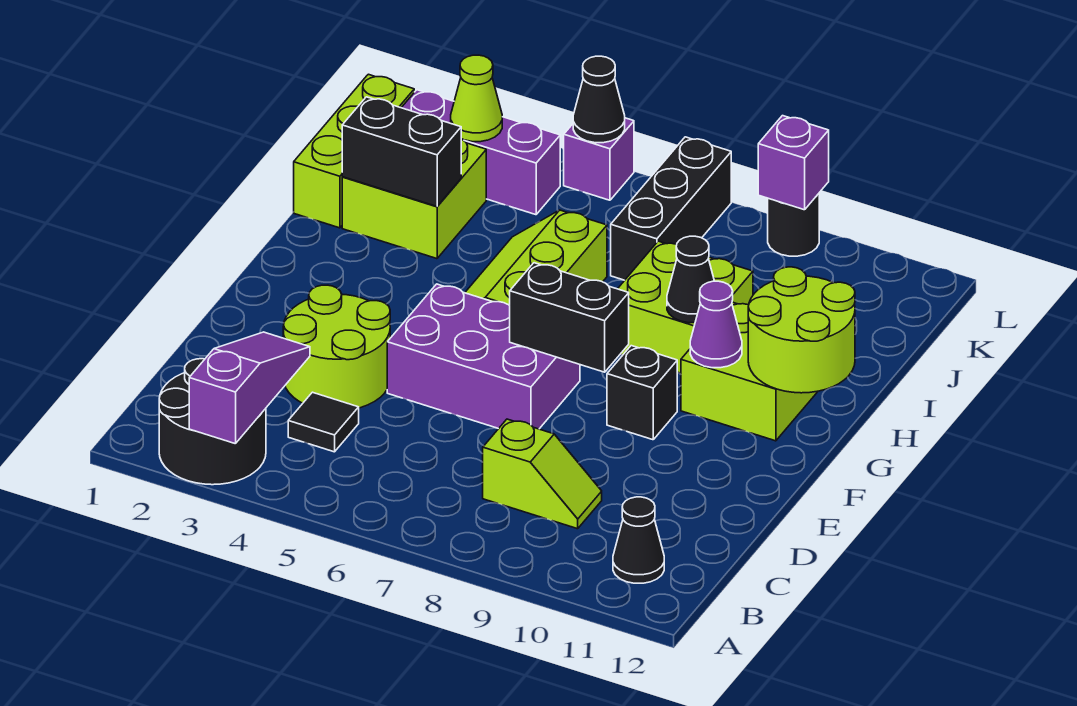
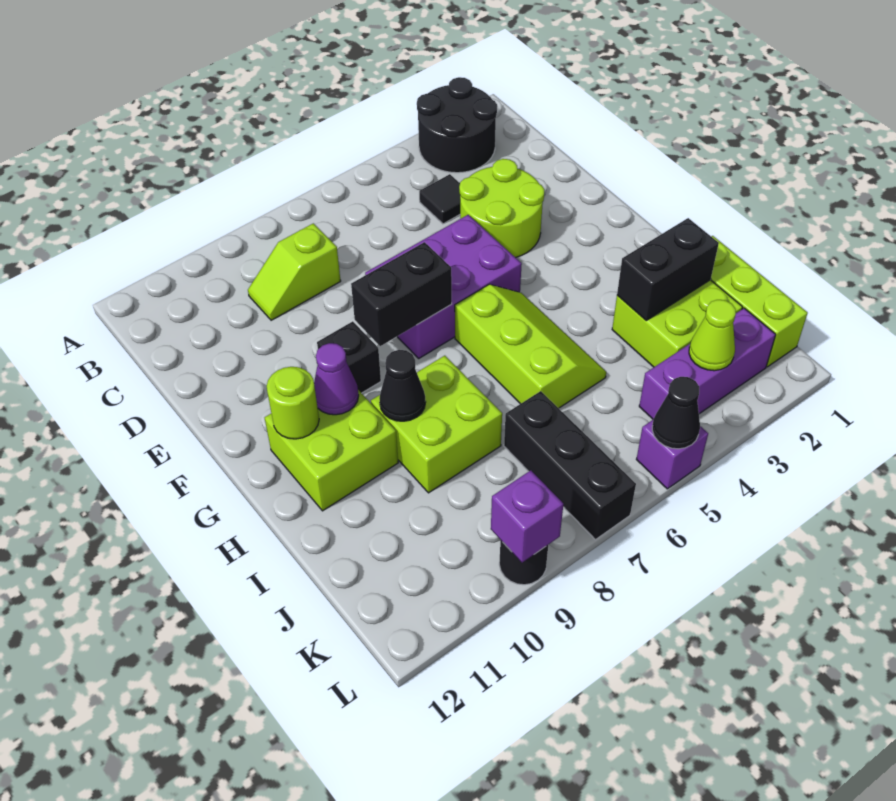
purple slope A3:C3 level 2 top A -> none
black cone B11 level 1 -> none
lime round brick G11:H12 level 2 -> lime round brick G11 level 2

